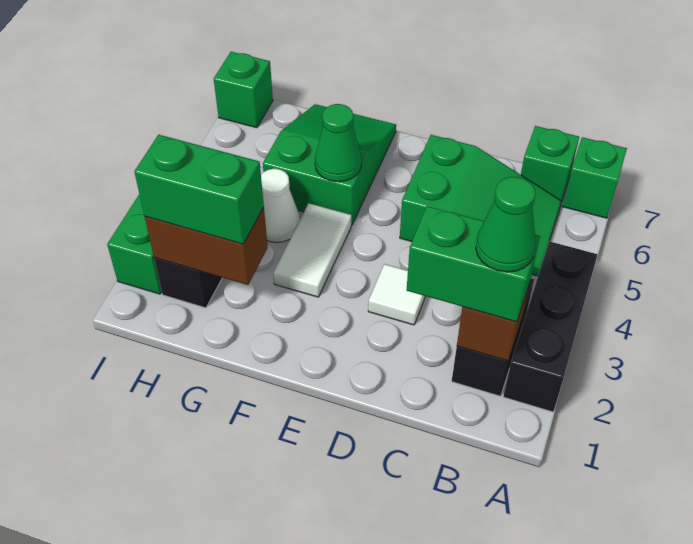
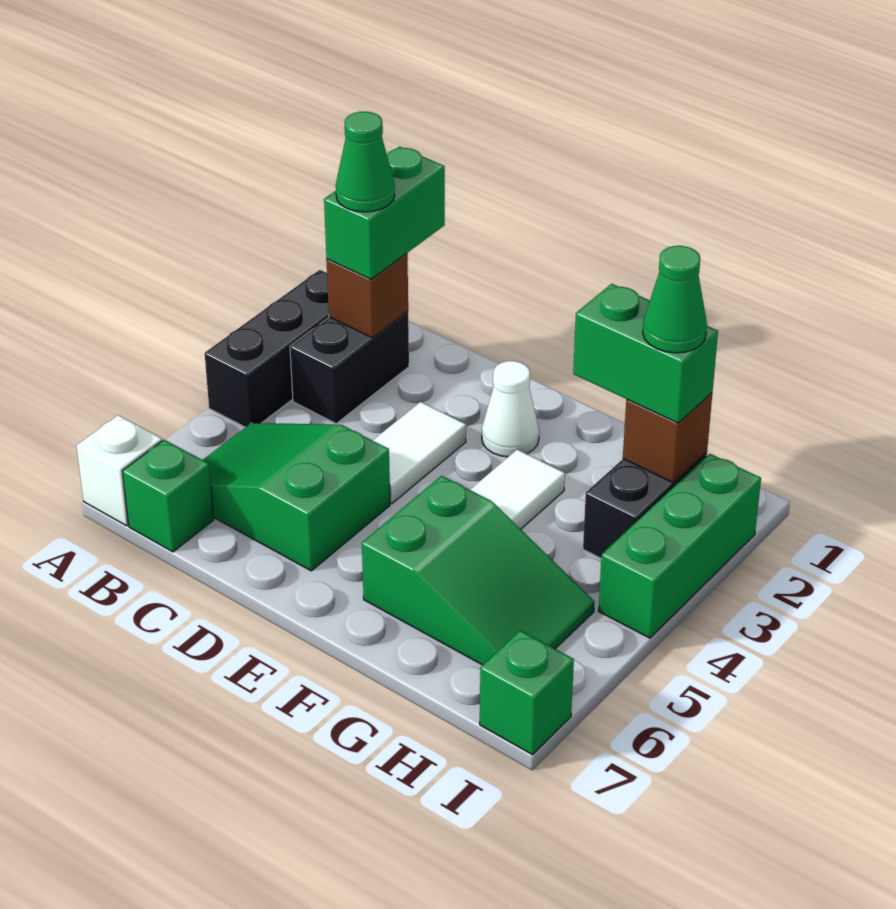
green brick A7 level 1 -> white brick A7 level 1
green brick B2:C2 level 3 -> green brick B1:B2 level 3
white tile D3 level 1 -> white tile D3:D4 level 1
green slope F5:G7 level 1 top 5 -> green slope F5:H6 level 1 top F
green cone F5 level 2 -> green cone H2 level 4
brown brick G2:H2 level 2 -> brown brick H2 level 2
white cone G4 level 1 -> white cone E2 level 1

